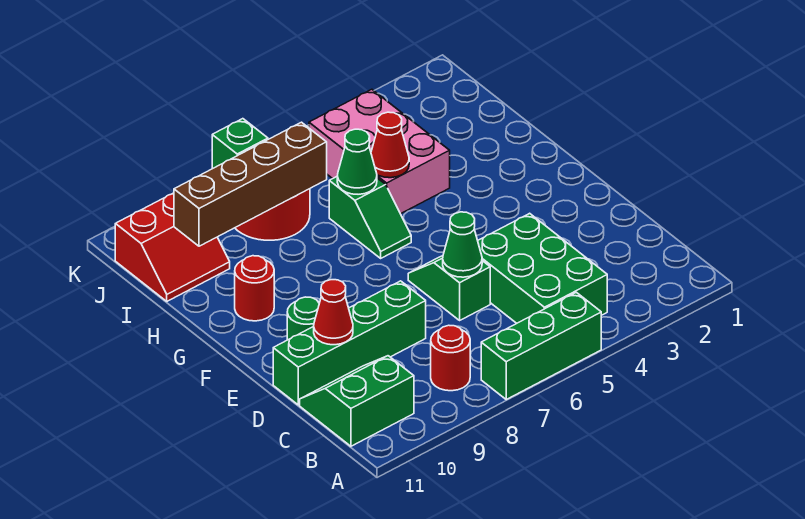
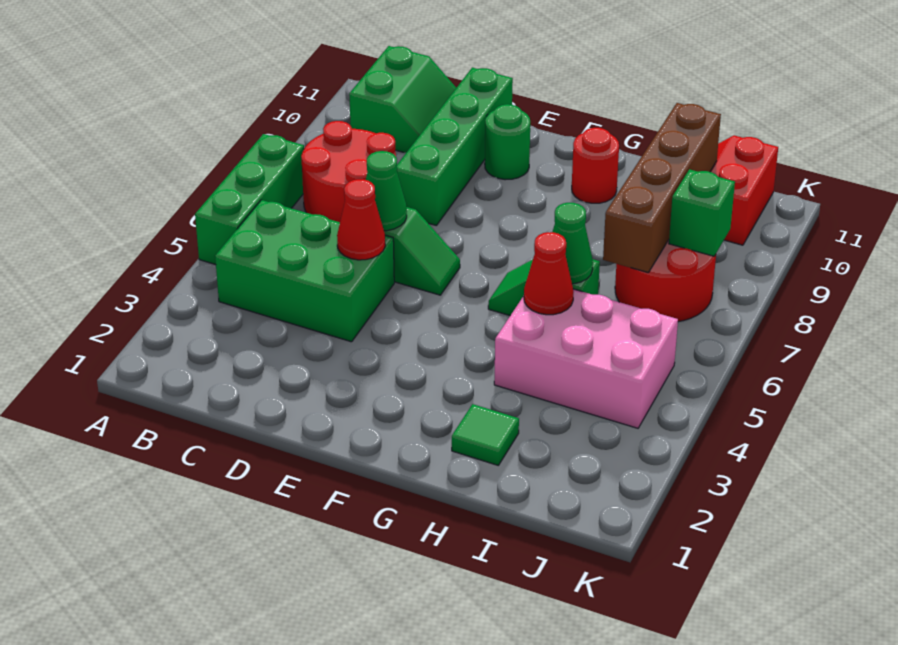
red round brick B8 level 1 -> red round brick B7:C8 level 1
red cone D10 level 2 -> red cone D5 level 2
none -> green tile H2 level 1

